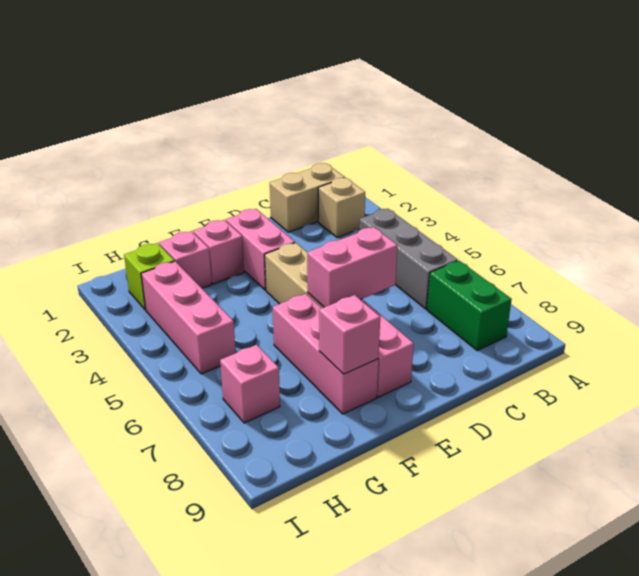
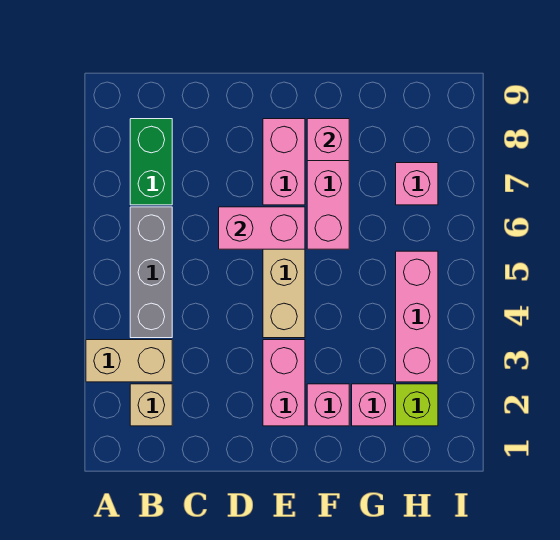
tan brick B1:C1 level 1 -> tan brick A3:B3 level 1

